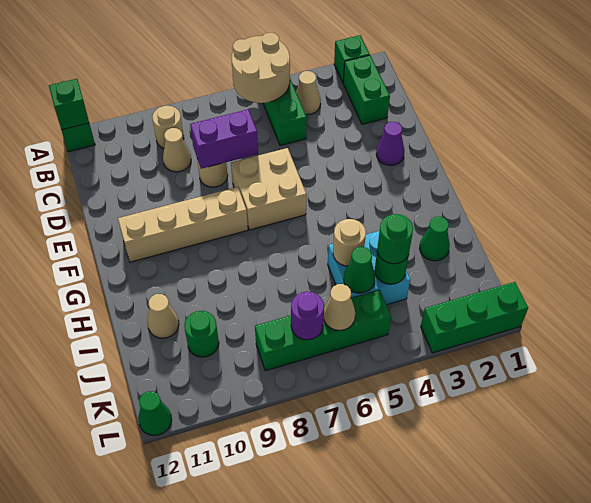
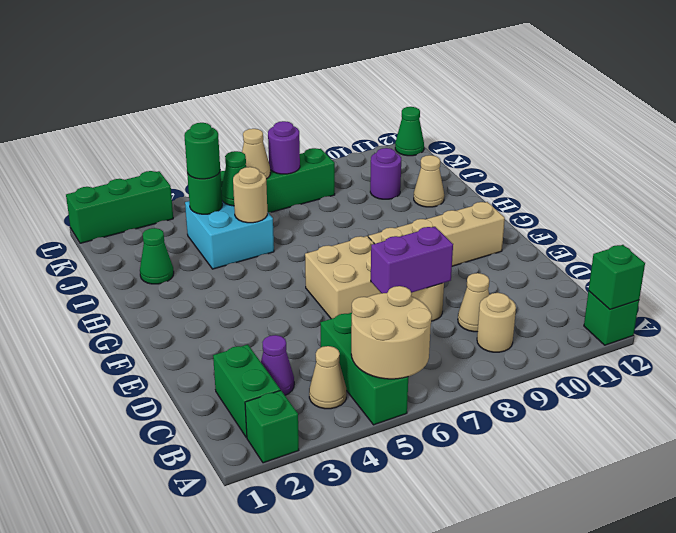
purple cone E2 level 1 -> purple cone C3 level 1
green round brick J10 level 1 -> purple round brick J10 level 1

